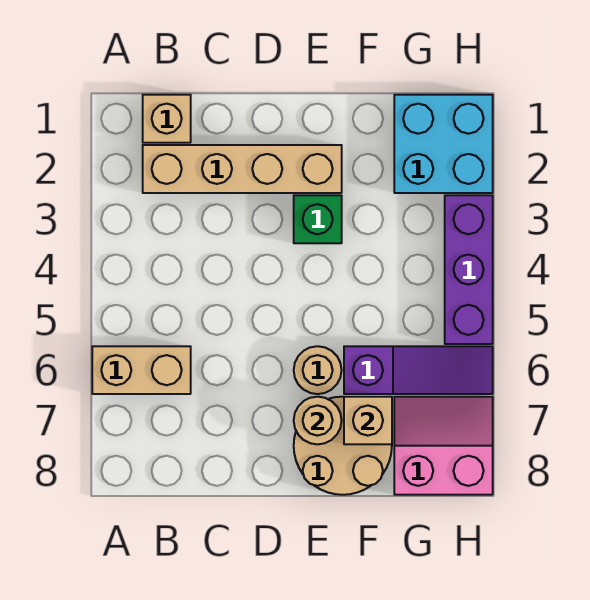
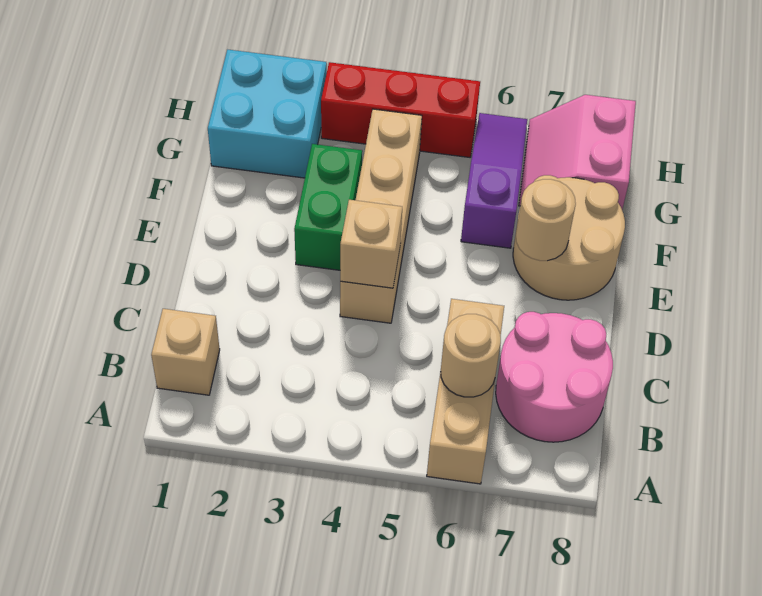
tan brick A6:B6 level 1 -> tan brick A6:C6 level 1
tan brick B2:E2 level 1 -> tan brick D4:G4 level 1
none -> pink round brick B7:C8 level 1
green brick E3 level 1 -> green brick E3:F3 level 1
tan round brick E6 level 1 -> tan round brick B6 level 2
tan brick F7 level 2 -> tan brick D4 level 2
purple brick H3:H5 level 1 -> red brick H3:H5 level 1

